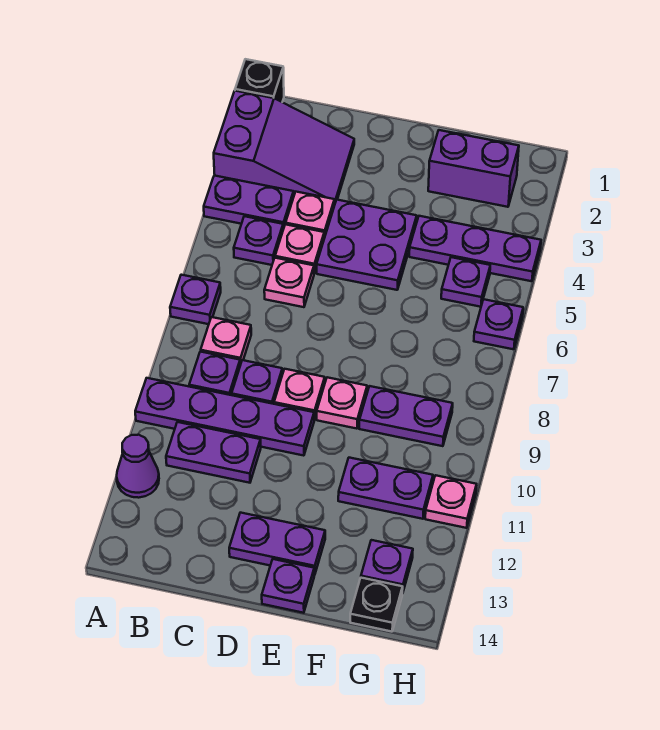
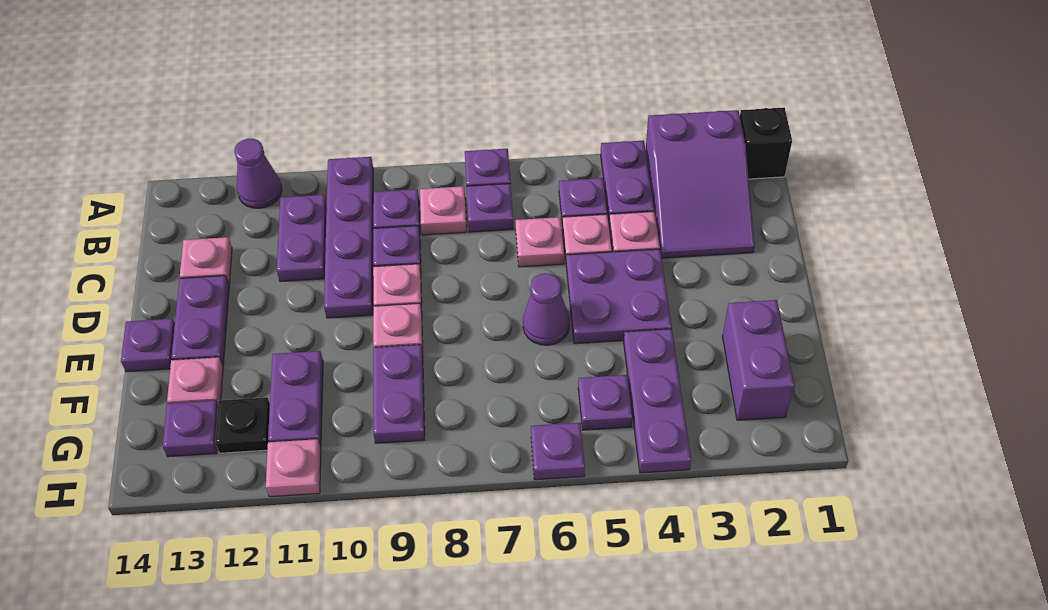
none -> purple plate B7 level 1
none -> pink plate C13 level 1
none -> purple cone E6 level 1
none -> pink plate F13 level 1
black plate G14 level 1 -> black plate G12 level 1

